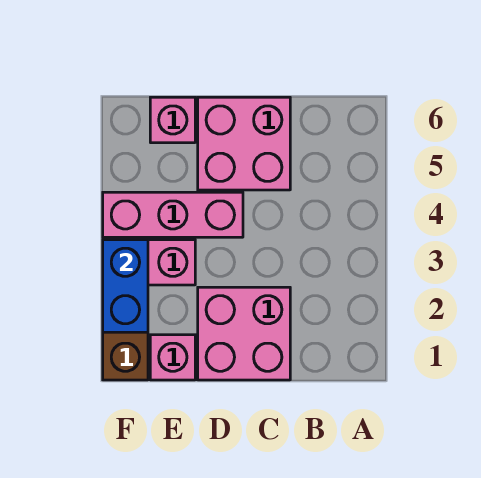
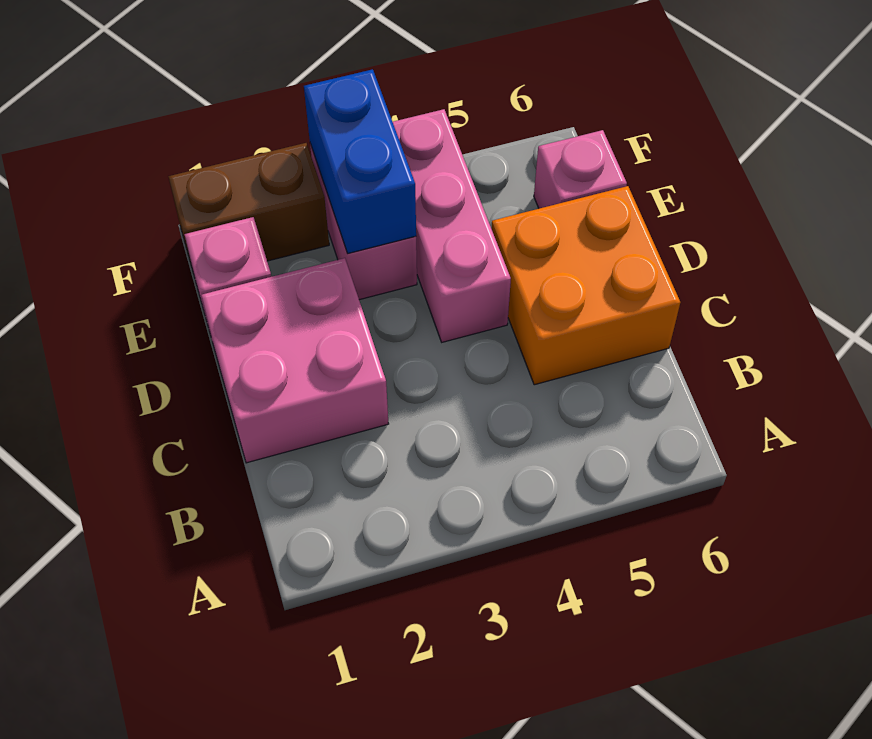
pink brick C5:D6 level 1 -> orange brick C5:D6 level 1
blue brick F2:F3 level 2 -> blue brick E3:F3 level 2

